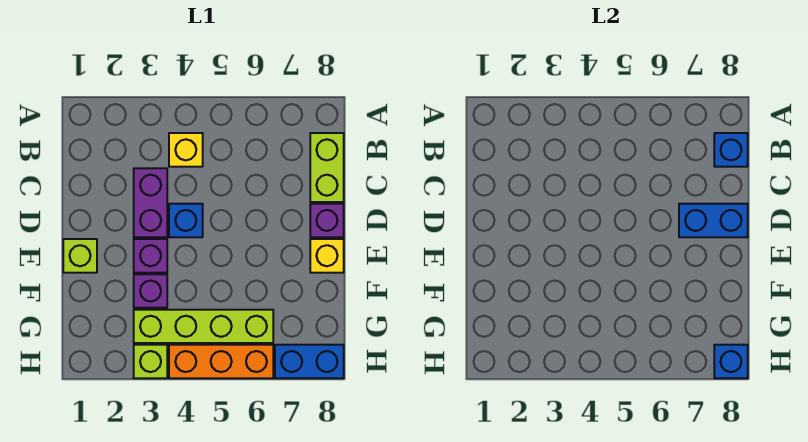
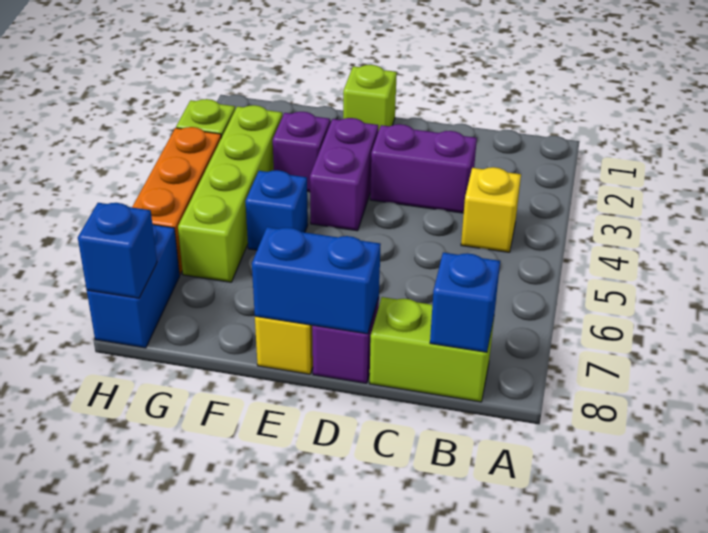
blue brick D4 level 1 -> blue brick F5 level 1
blue brick D7:D8 level 2 -> blue brick D8:E8 level 2
purple brick E3 level 1 -> purple brick E3:E4 level 1

